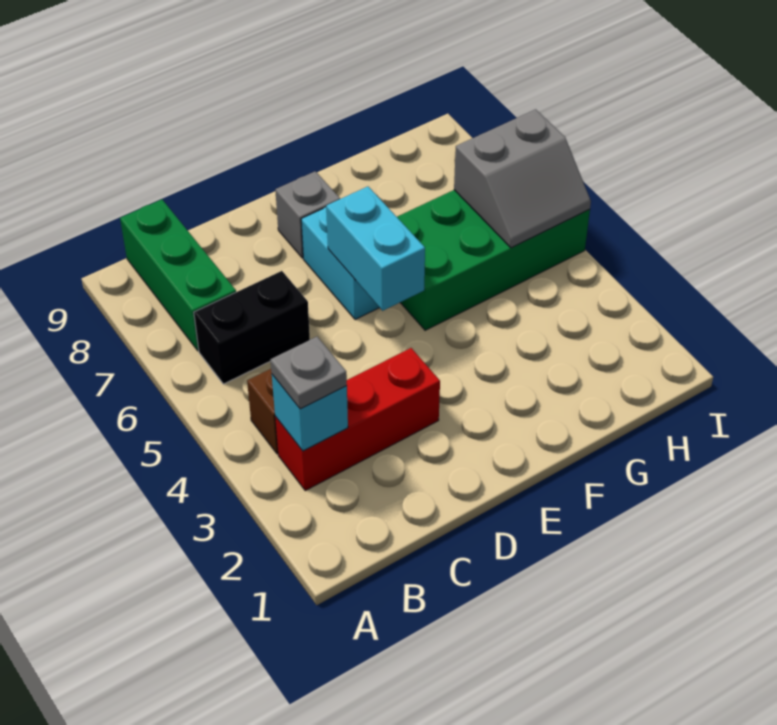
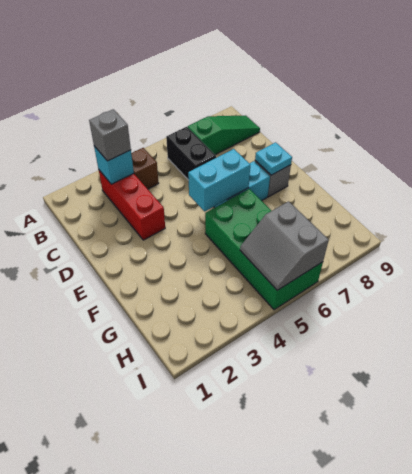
grey plate B3 level 3 -> grey brick B3 level 3
green brick B7:B9 level 1 -> green slope B7:B9 level 1 top 7
none -> cyan plate E8 level 2

